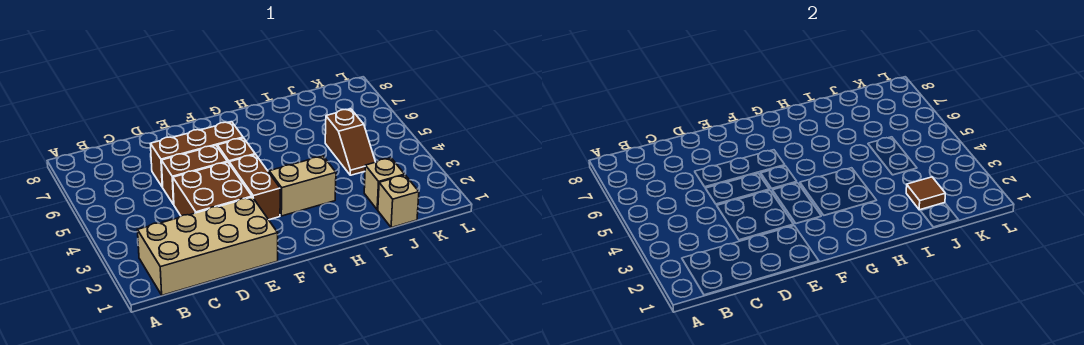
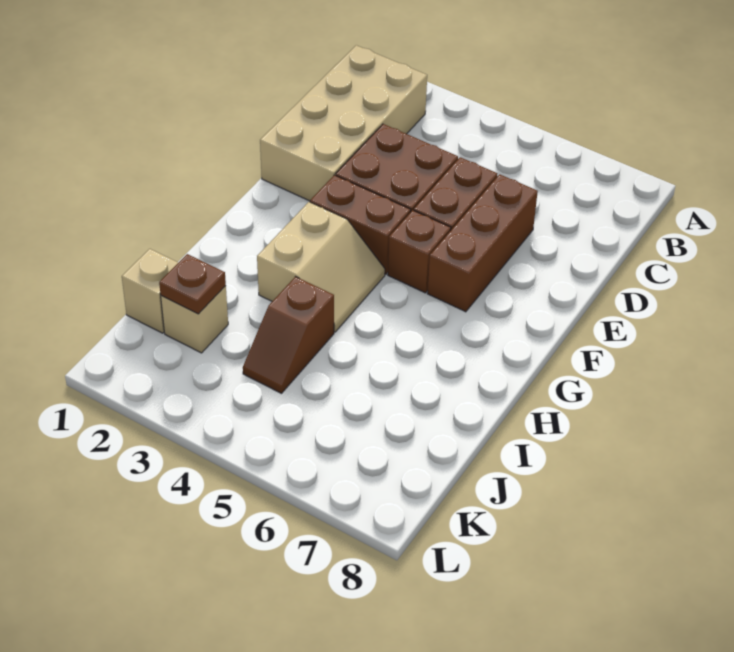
brown tile J2 level 2 -> brown plate J2 level 2
brown slope J4:J5 level 1 top 5 -> brown slope I4:J4 level 1 top I

